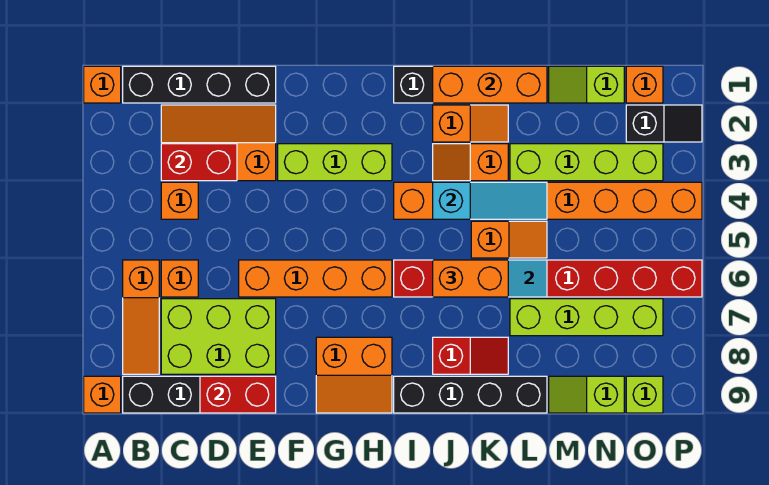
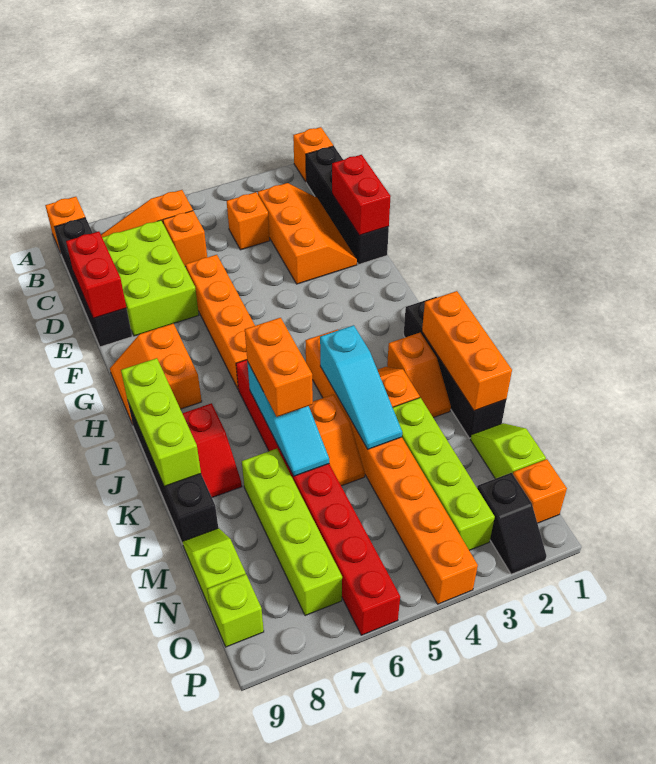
red brick C3:D3 level 2 -> red brick D1:E1 level 2
lime brick F3:H3 level 1 -> lime brick I9:K9 level 2

